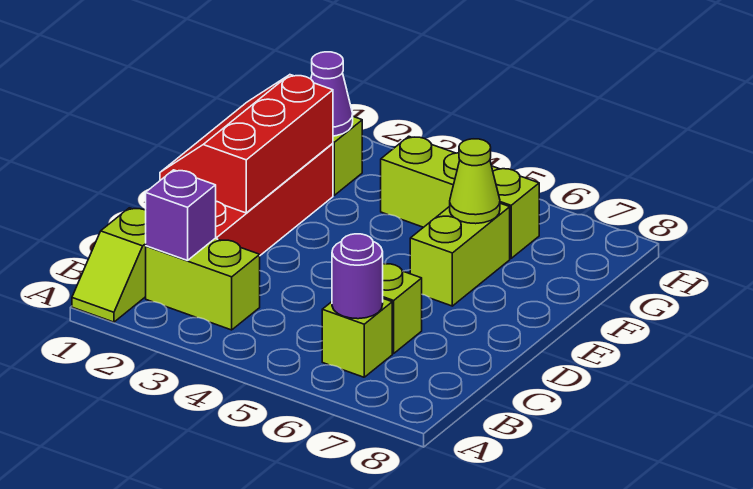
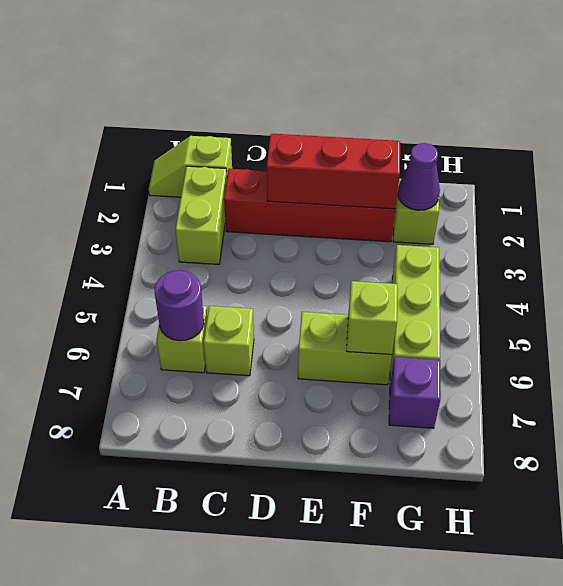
purple brick B2 level 2 -> purple brick G7 level 1
lime cone F6 level 2 -> lime brick F6 level 2

